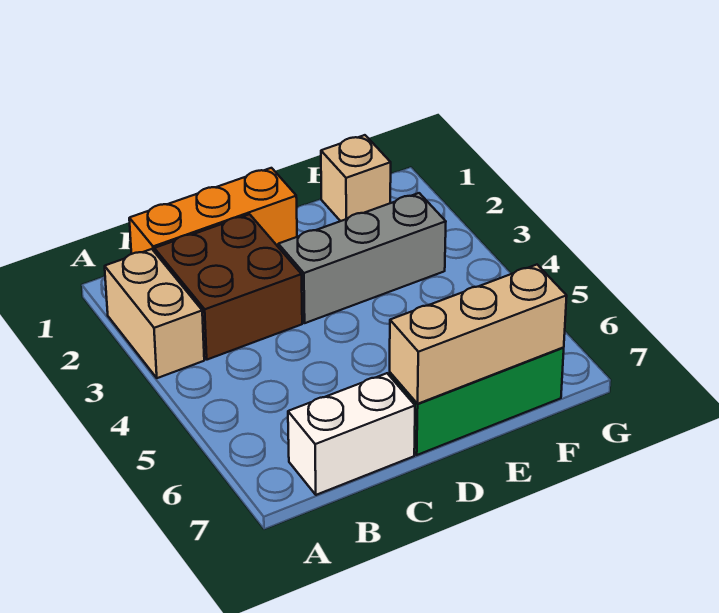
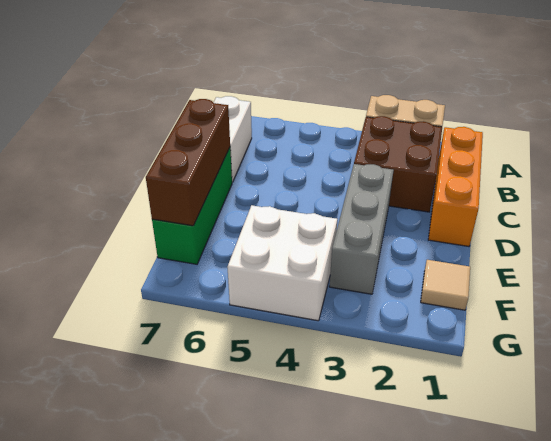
tan brick D7:F7 level 2 -> brown brick D7:F7 level 2
tan brick F1 level 1 -> tan tile F1 level 1
none -> white brick F4:G5 level 1

